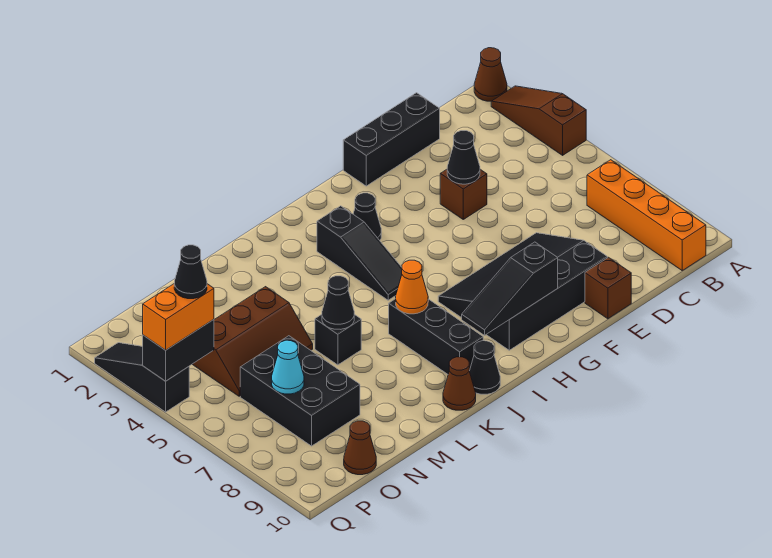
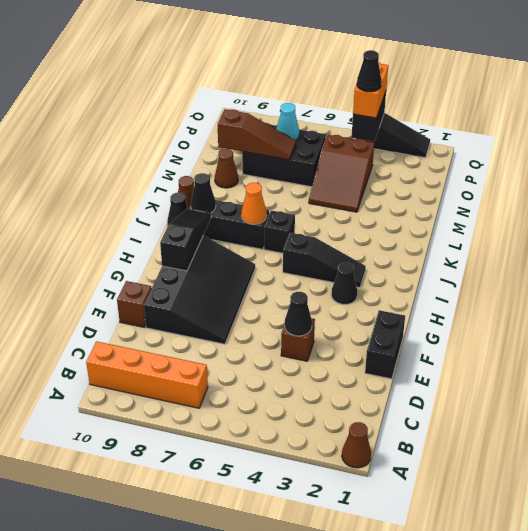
brown slope A2:A4 level 1 top 4 -> brown slope N7:N9 level 2 top 9
black brick D1:F1 level 1 -> black brick E1:F1 level 1
black slope I3:I5 level 1 top 3 -> black slope I3:I5 level 1 top 5
black brick L6 level 1 -> black brick J6 level 1
black cone L6 level 2 -> black cone J9 level 2
brown slope M4:O5 level 1 top 4 -> brown slope M4:O5 level 1 top O
brown cone O10 level 1 -> brown cone M9 level 1

